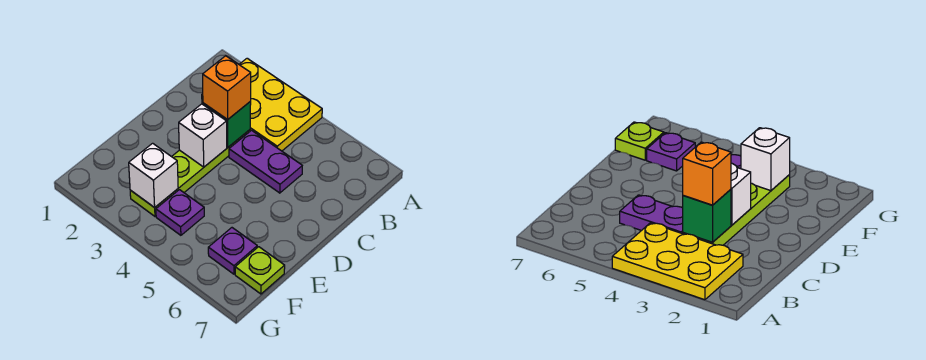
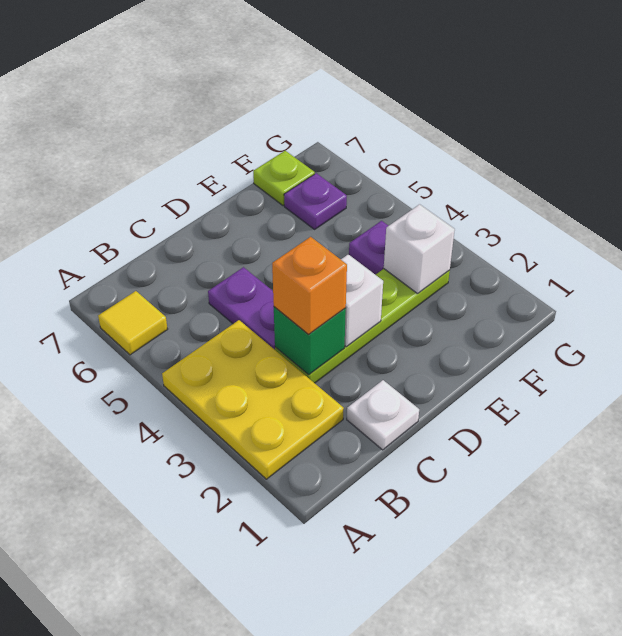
none -> yellow tile A6 level 1
none -> white plate C1 level 1

